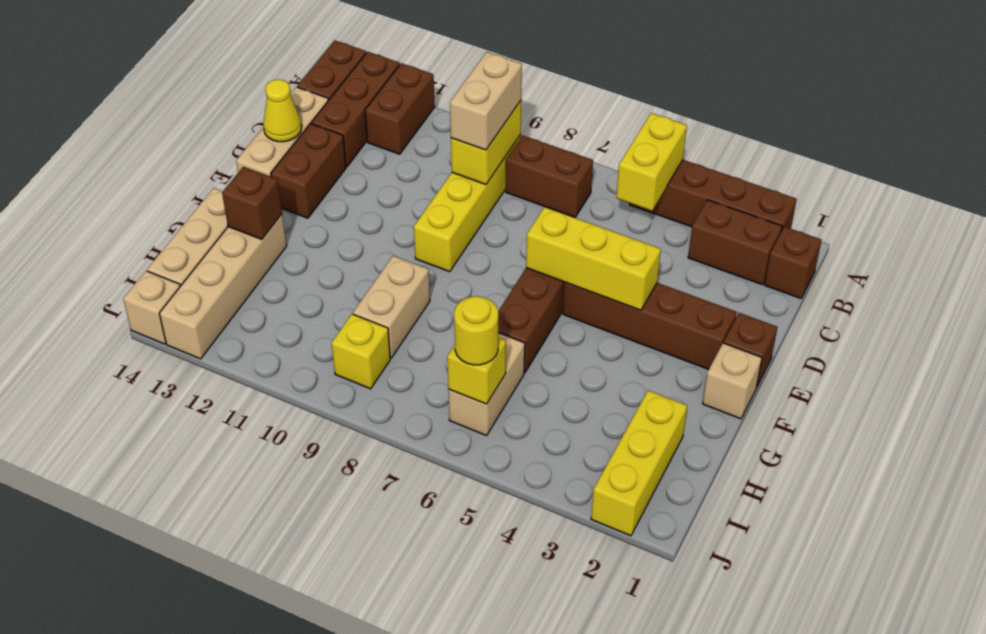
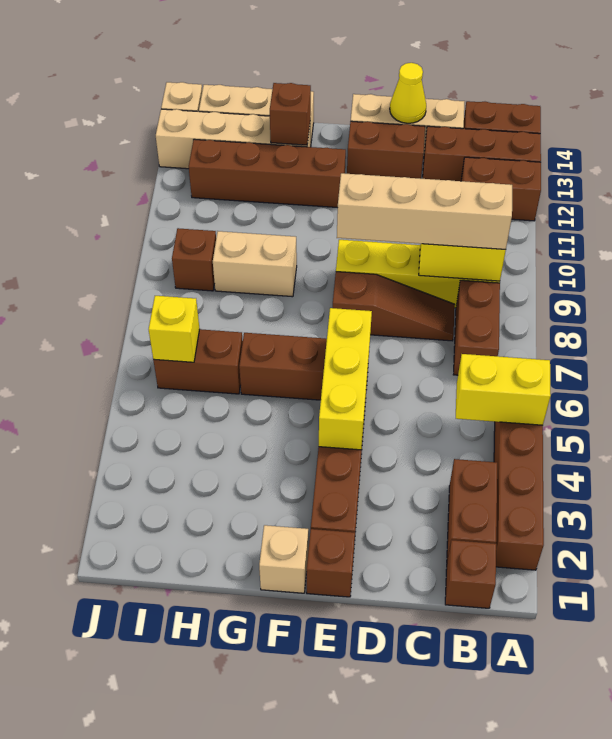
tan brick B9:C9 level 3 -> tan brick B9:E9 level 3
none -> brown slope C8:E8 level 1 top E
none -> brown brick F12:I12 level 1
yellow brick H2:J2 level 1 -> none
tan brick H6:I6 level 1 -> brown brick H6:I6 level 1
yellow round brick I6 level 3 -> none
yellow brick I9 level 1 -> brown brick I9 level 1

